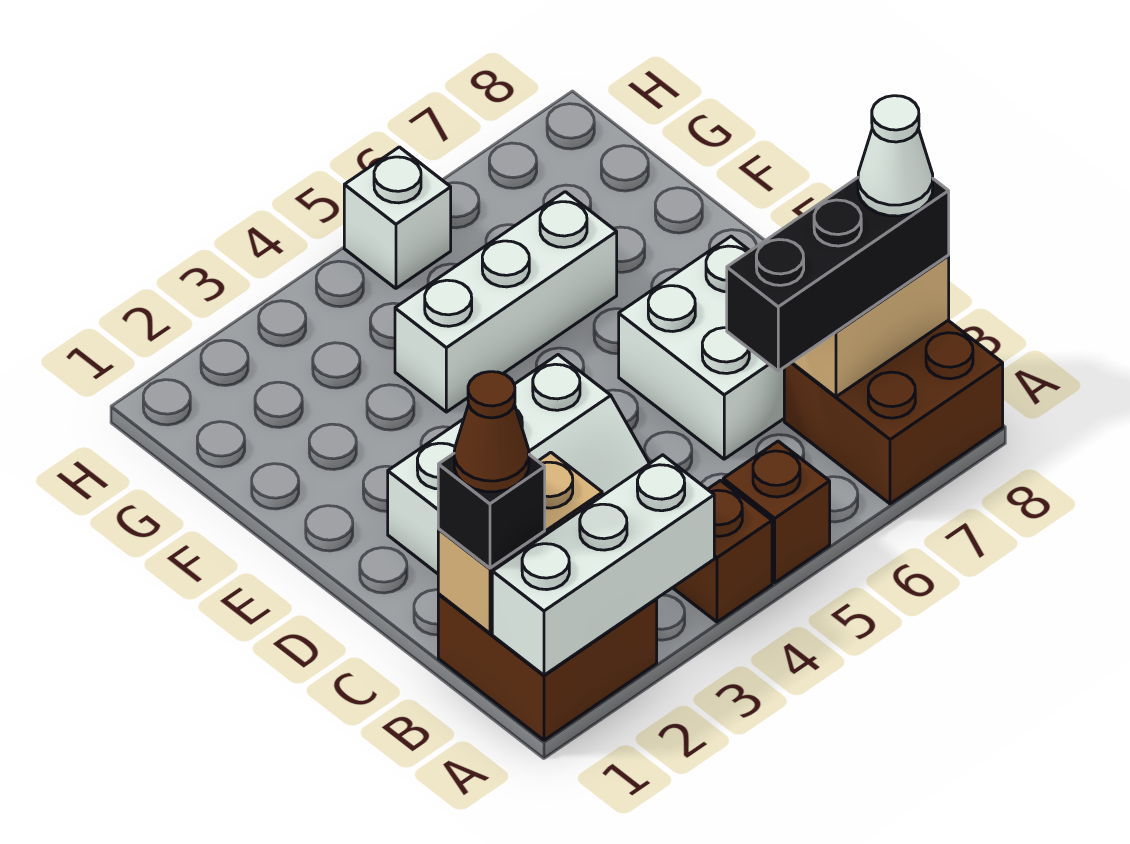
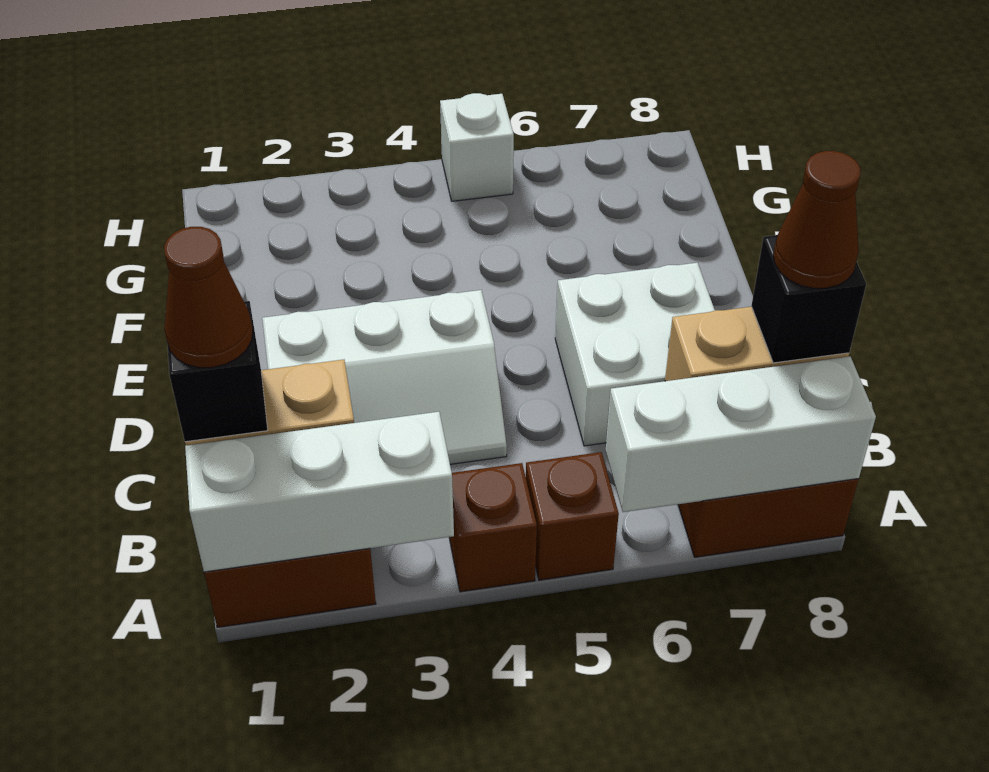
black brick B6:B8 level 3 -> black brick B8 level 3
white cone B8 level 4 -> brown cone B8 level 4
white brick F4:F6 level 1 -> white brick A6:A8 level 2

